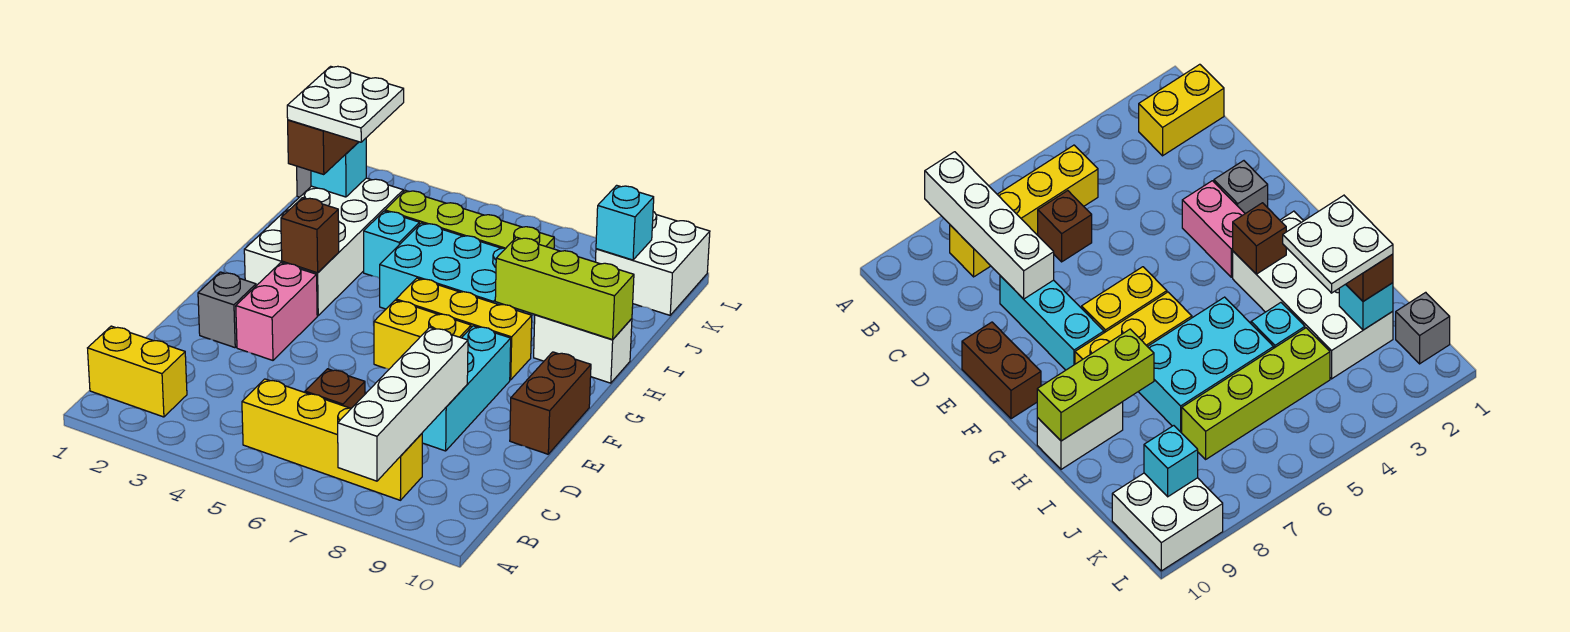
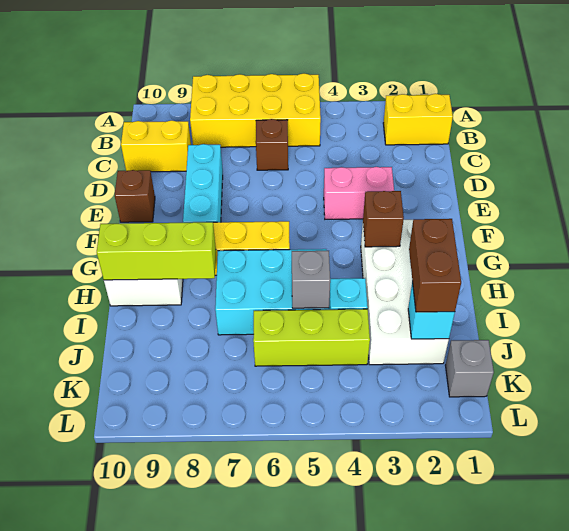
white brick A8:D8 level 2 -> none
yellow brick B5:B8 level 1 -> yellow brick A5:B8 level 1
grey brick E2 level 1 -> grey brick I5 level 2
pink brick E3:F3 level 1 -> pink brick E3:E4 level 1
brown brick E10:F10 level 1 -> brown brick E10 level 1
yellow brick F6:F7 level 1 -> yellow brick C9:C10 level 1
white plate I2:J3 level 4 -> none
lime brick J4:J7 level 1 -> lime brick J4:J6 level 1
white brick K9:L10 level 1 -> none
cyan brick K9 level 2 -> none

